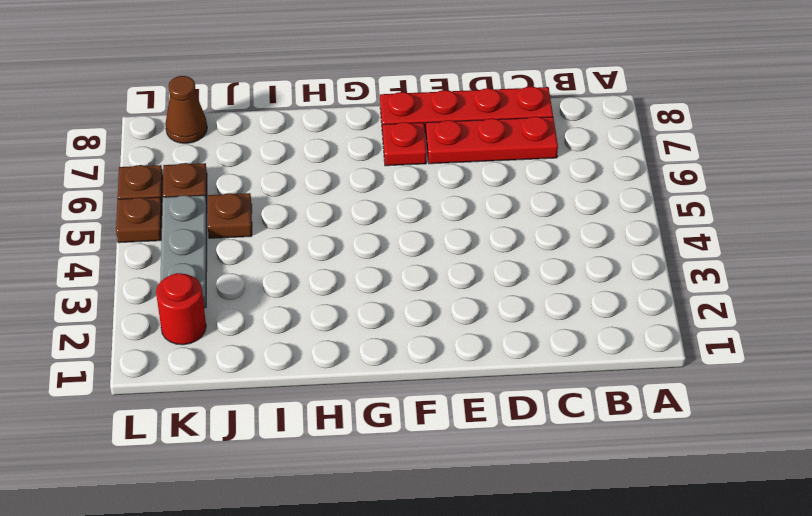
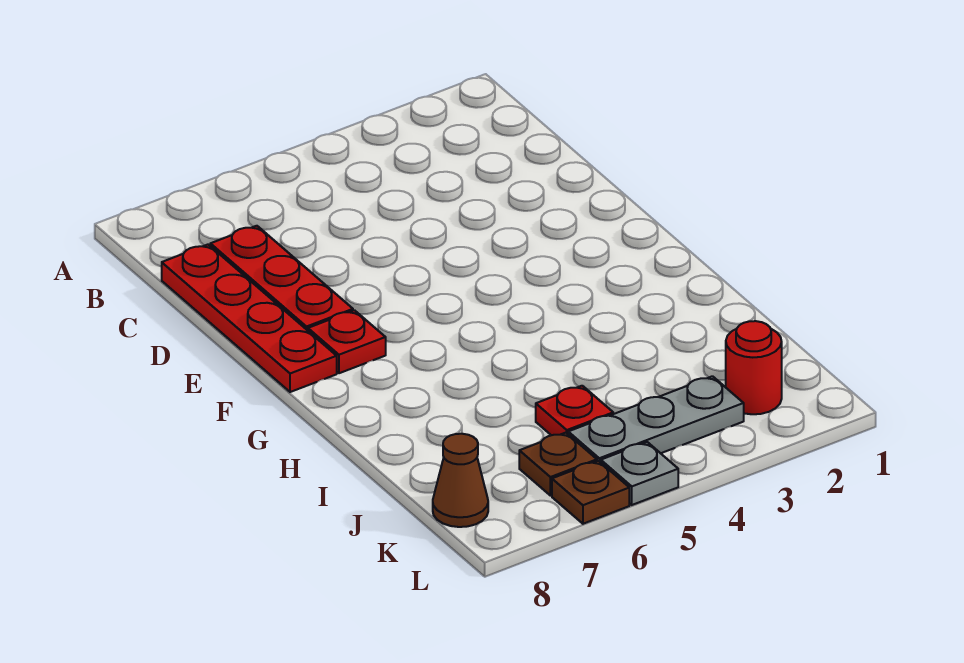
brown plate J5 level 1 -> red plate J5 level 1
brown plate L5 level 1 -> grey plate L5 level 1

